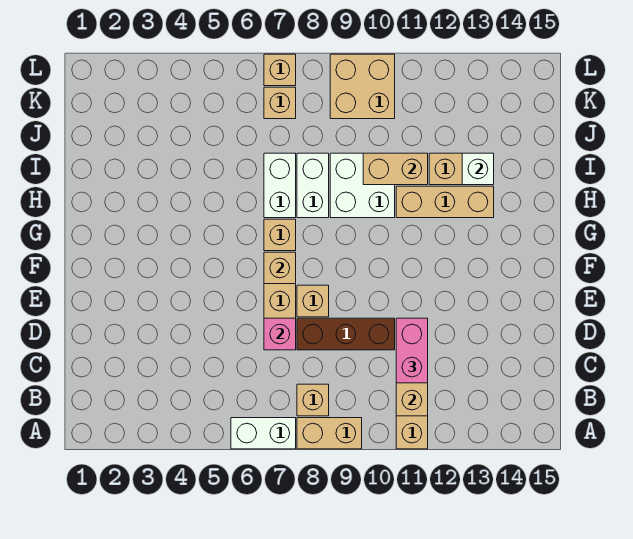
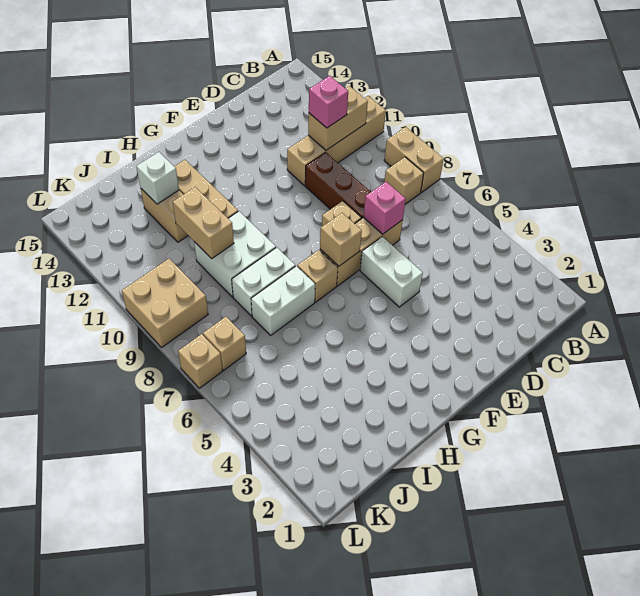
white brick A6:A7 level 1 -> white brick E5:E6 level 1
pink brick C11:D11 level 3 -> pink brick C11 level 3

